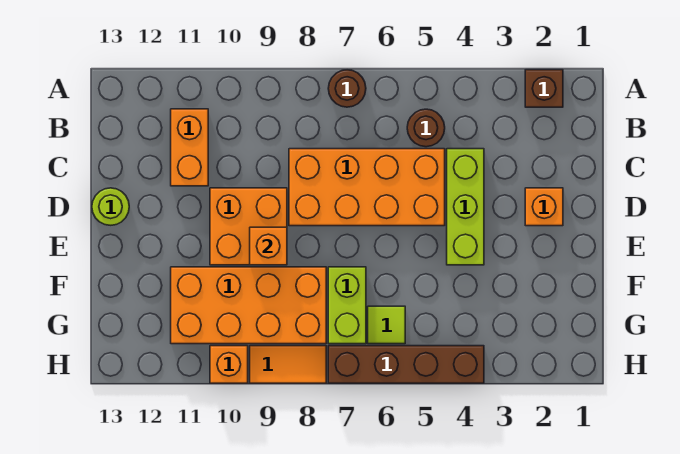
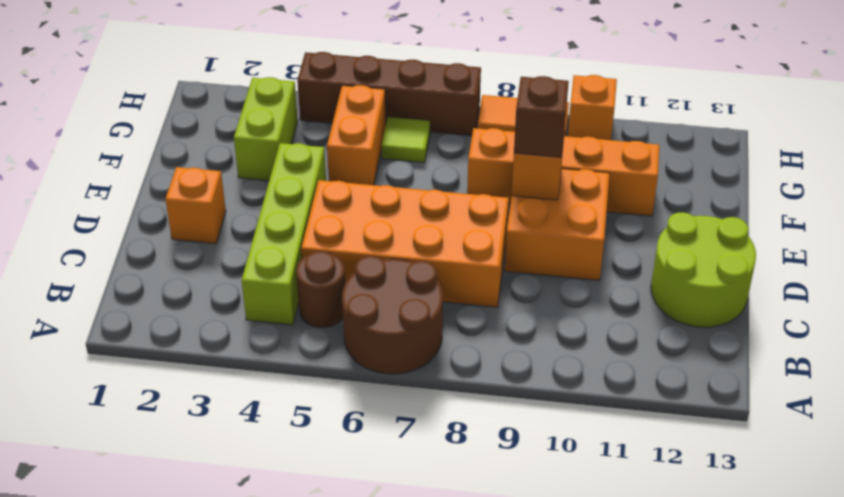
brown brick A2 level 1 -> brown brick E9 level 3
brown round brick A7 level 1 -> brown round brick A6:B7 level 1
orange brick B11:C11 level 1 -> orange brick F5:G5 level 1
lime brick C4:E4 level 1 -> lime brick B4:E4 level 1
lime round brick D13 level 1 -> lime round brick C12:D13 level 1
lime brick F7:G7 level 1 -> lime brick F3:G3 level 1
orange brick F8:G11 level 1 -> orange brick F8:F11 level 1

